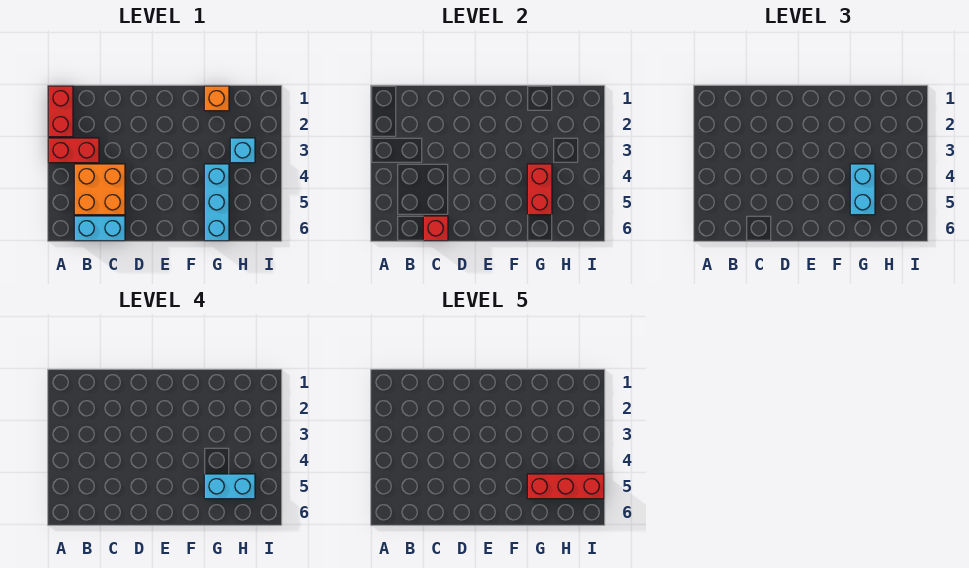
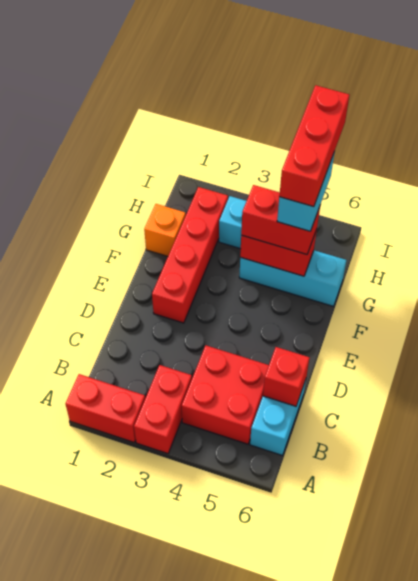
orange brick B4:C5 level 1 -> red brick B4:C5 level 1
none -> red brick E2:H2 level 1
cyan brick G4:G5 level 3 -> red brick G4:G5 level 3

